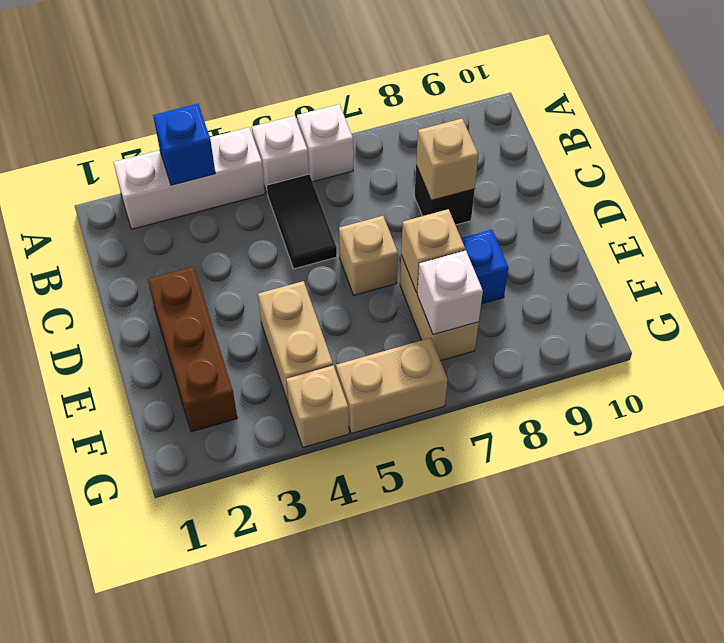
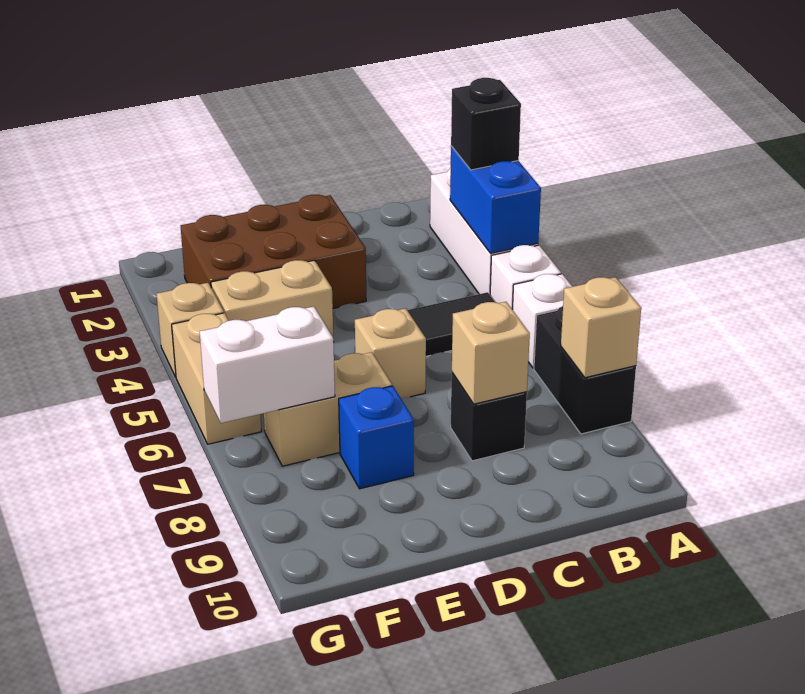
blue brick A3 level 2 -> blue brick A3:A4 level 2
none -> black brick A3 level 3
none -> black brick A7:A8 level 1
brown brick D2:F2 level 1 -> brown brick D2:F3 level 1
tan brick E7 level 2 -> tan brick A8 level 2
white brick F7 level 2 -> white brick F7:G7 level 2

